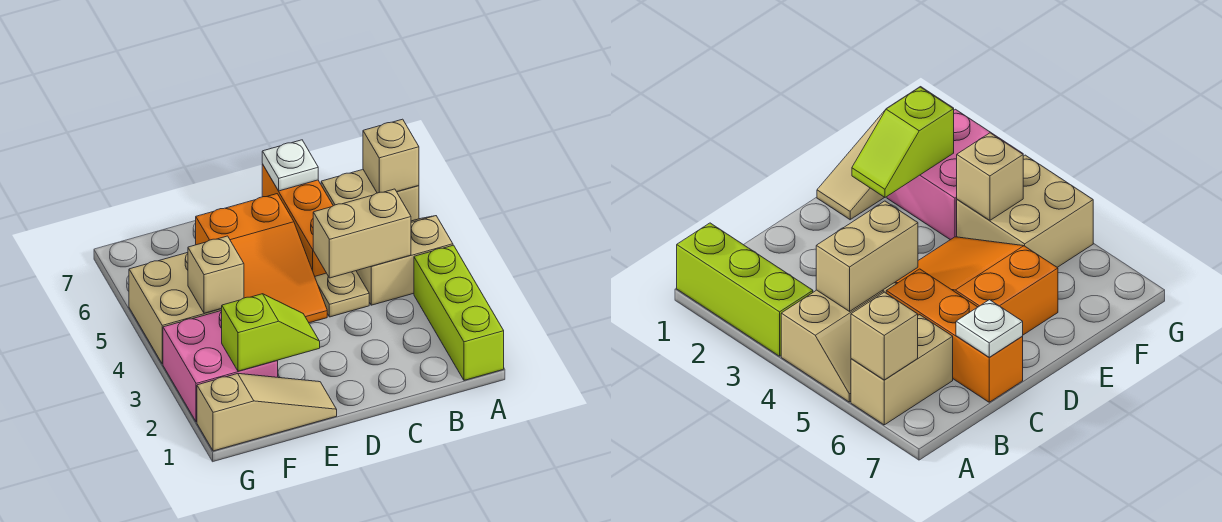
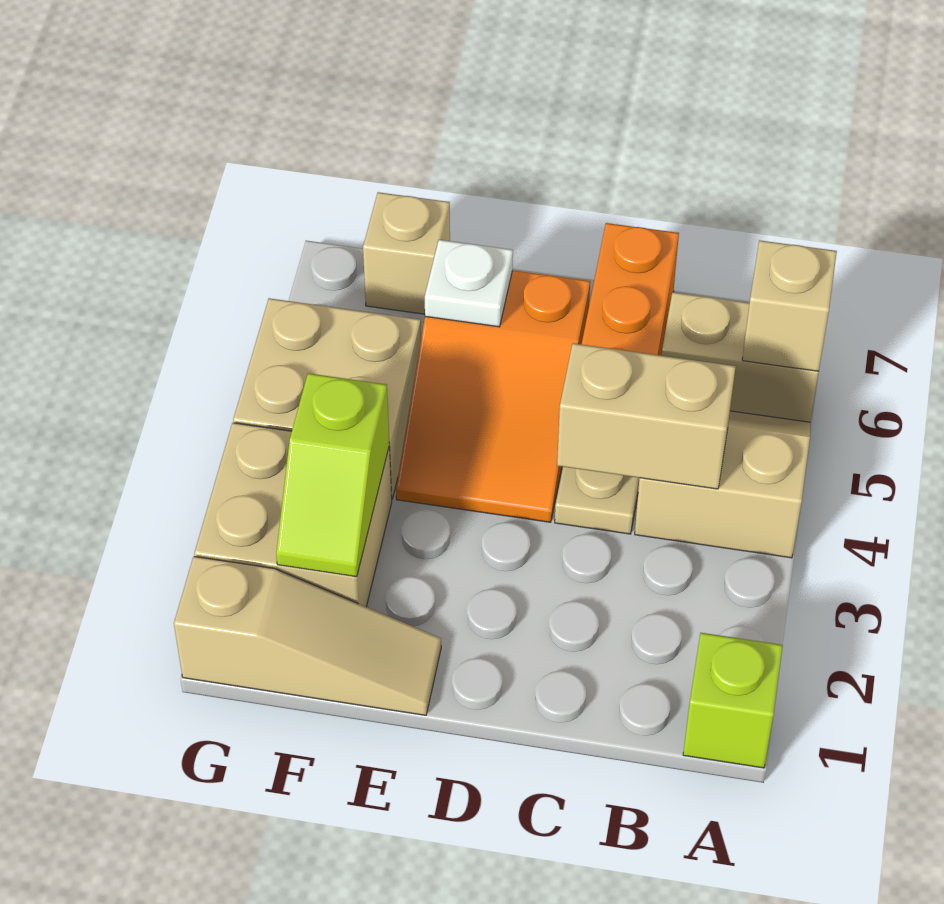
lime brick A1:A3 level 1 -> lime brick A1 level 1
white plate C7 level 2 -> white plate E6 level 2
lime slope E2:F2 level 2 top F -> lime slope F2:F3 level 2 top 3
pink brick F2:G3 level 1 -> tan brick F2:G3 level 1
tan brick F4 level 2 -> tan brick F7 level 1

